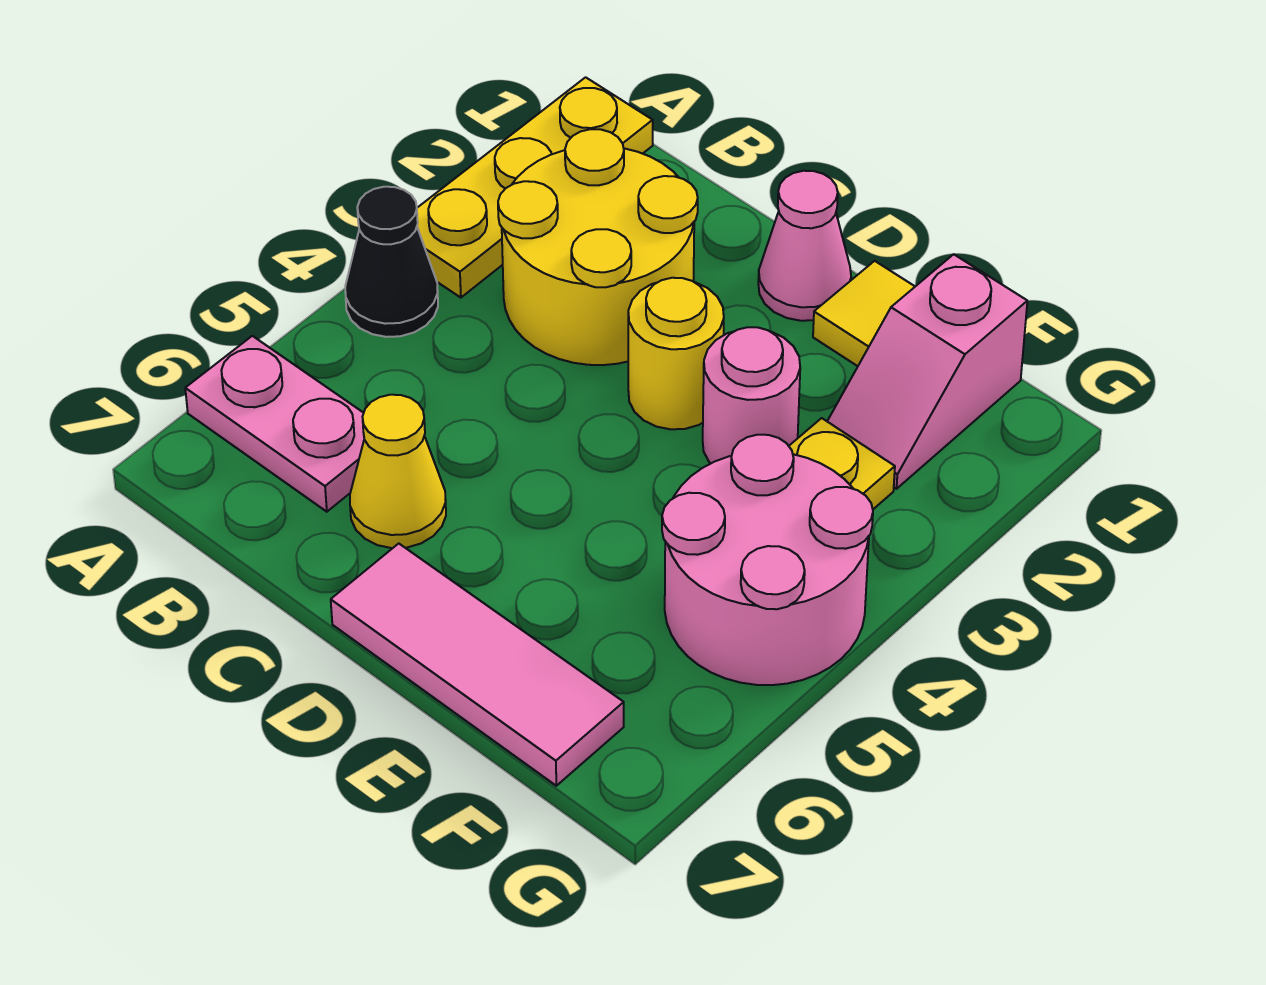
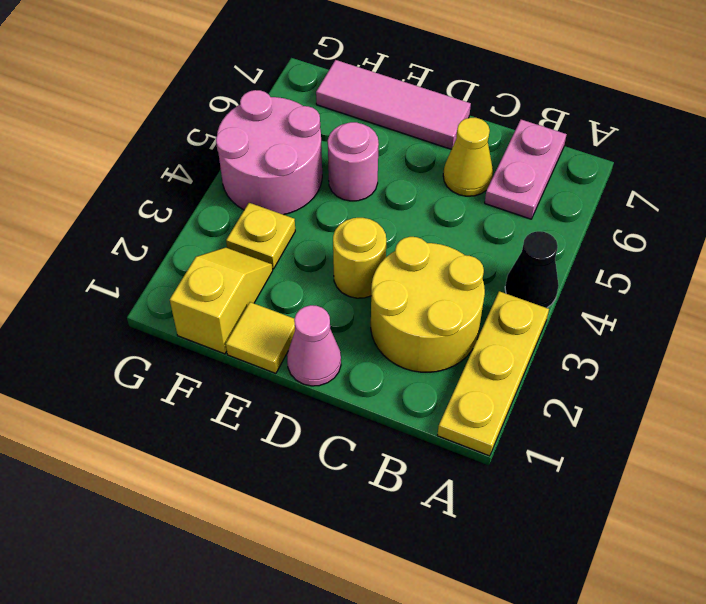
pink plate A6:B6 level 1 -> pink plate B6:B7 level 1
pink round brick E3 level 1 -> pink round brick E5 level 1
pink slope F1:F2 level 1 top 1 -> yellow slope F1:F2 level 1 top 1

